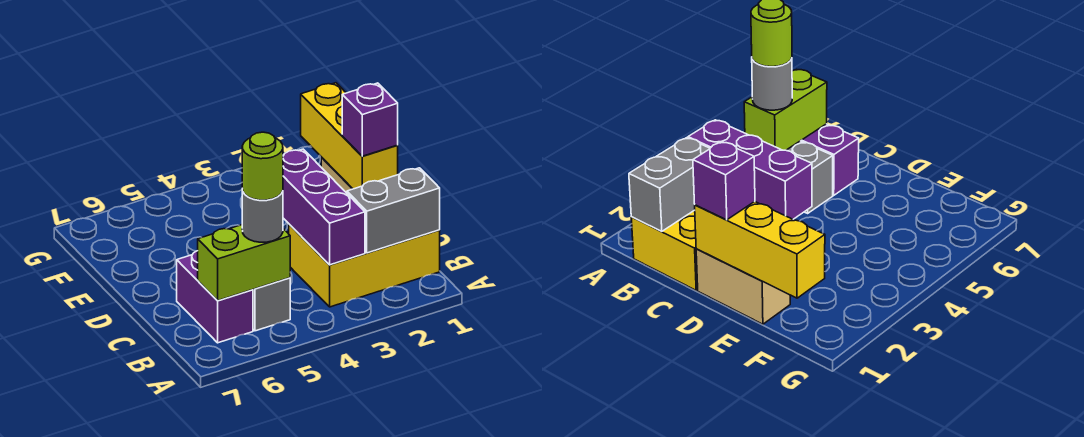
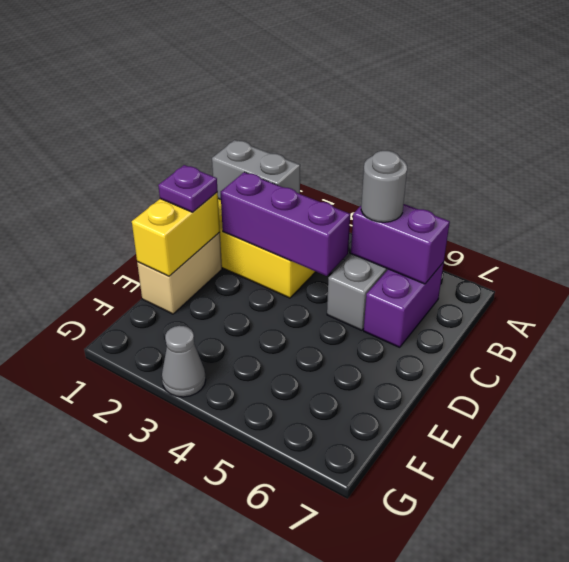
purple brick B3:D3 level 2 -> purple brick C2:C4 level 2
lime brick B5:B6 level 2 -> purple brick B5:B6 level 2
lime round brick B5 level 4 -> none
yellow brick D1:F1 level 2 -> yellow brick D1:E1 level 2
purple brick D1 level 3 -> purple plate D1 level 3
none -> grey cone G3 level 1

